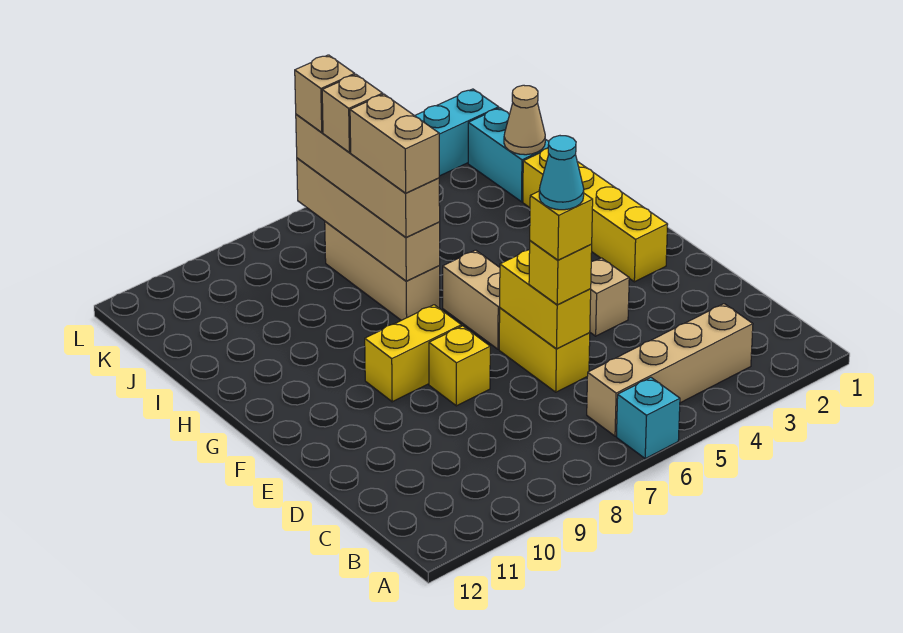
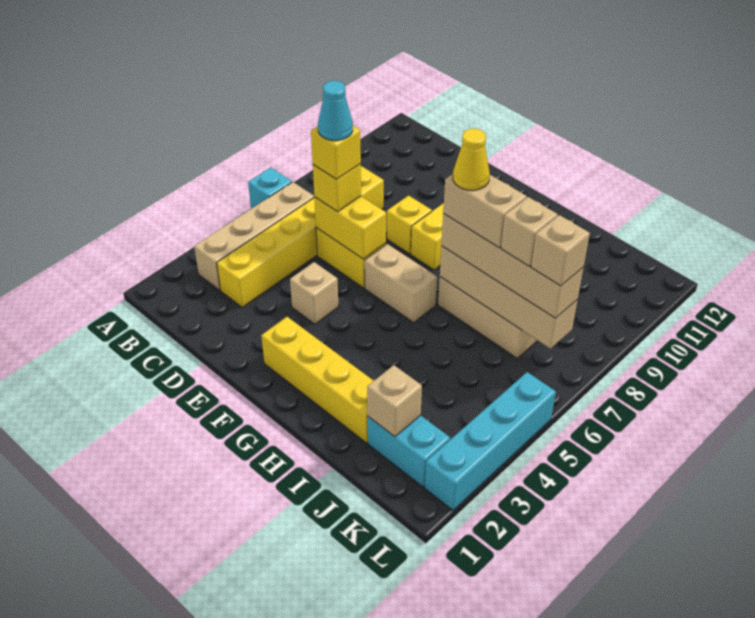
none -> yellow brick C3:C8 level 1
none -> yellow cone H7 level 5
tan cone J2 level 2 -> tan brick J2 level 2

